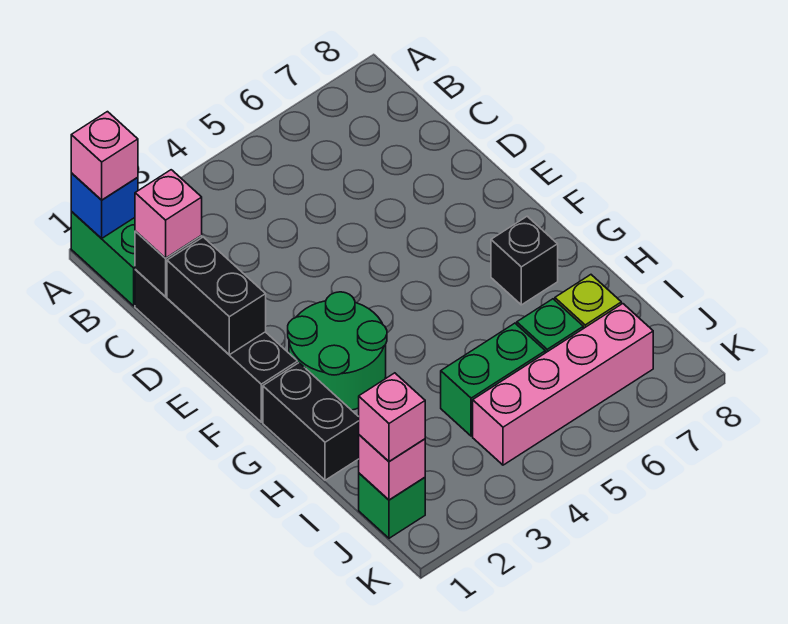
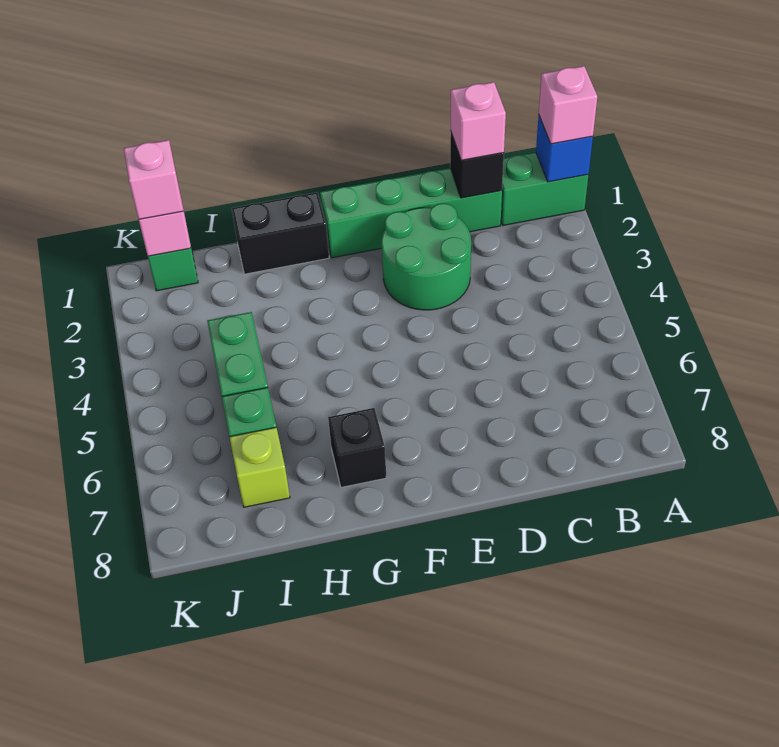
black brick C1:F1 level 1 -> green brick C1:F1 level 1
black brick D1:E1 level 2 -> none
green round brick F2:G3 level 1 -> green round brick D2:E3 level 1
pink brick J4:J7 level 1 -> none

